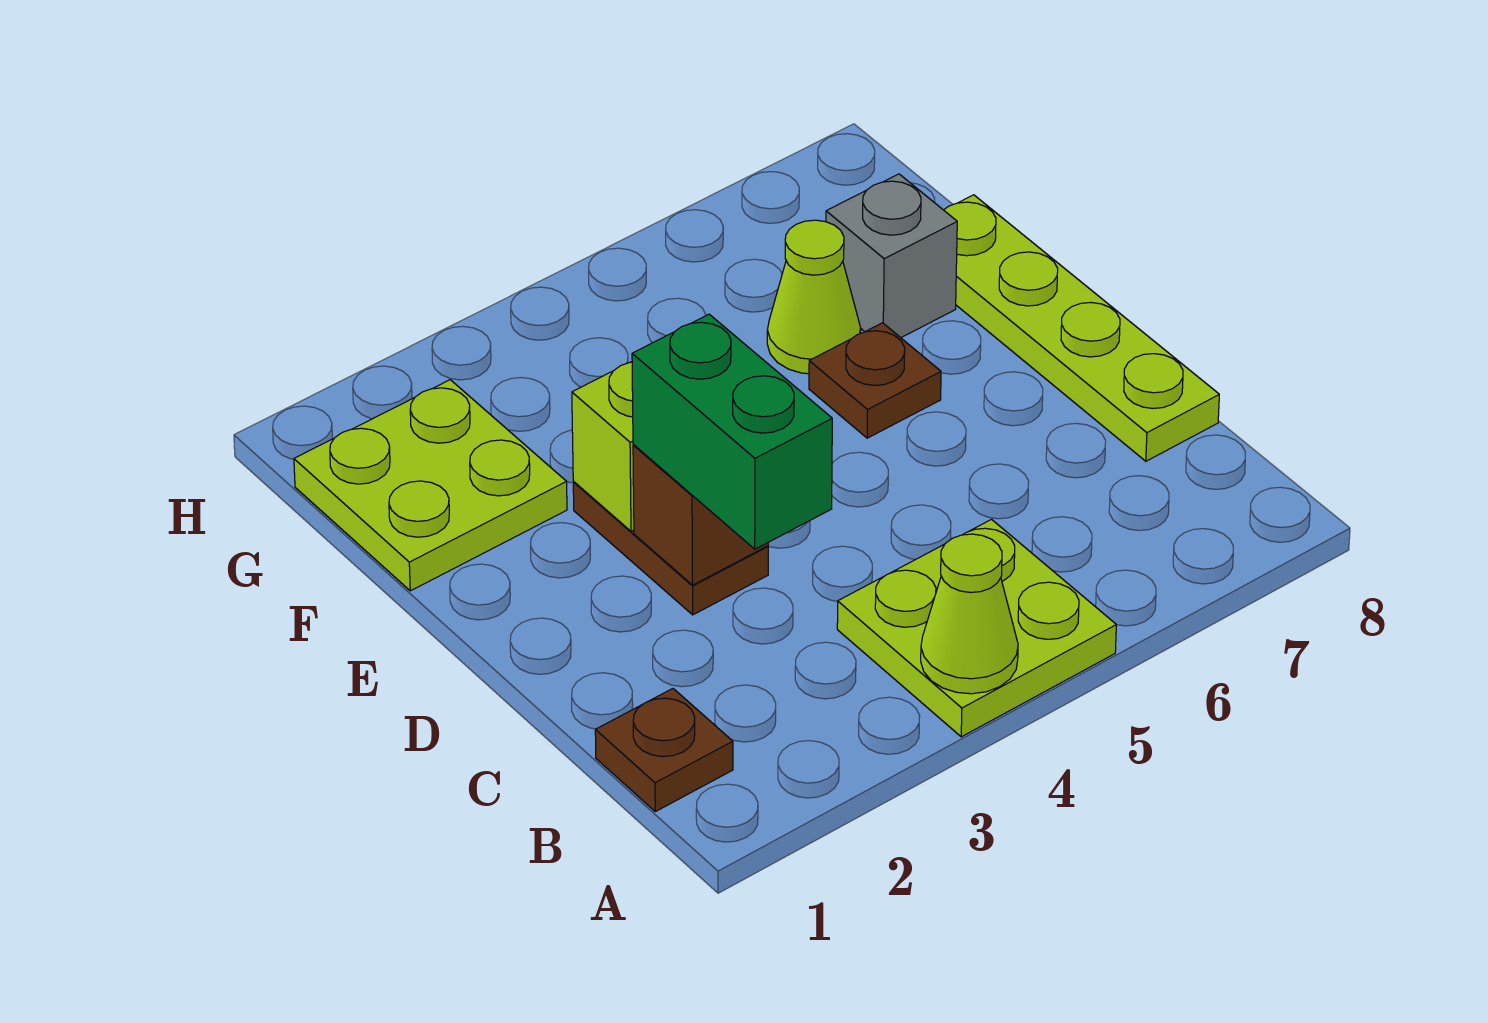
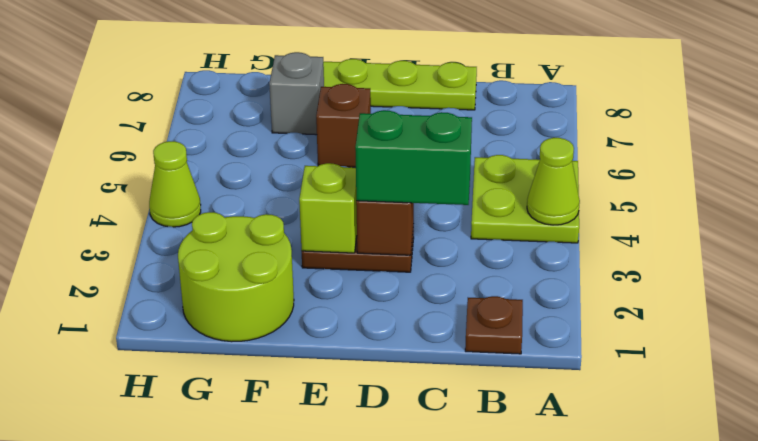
brown plate E6 level 1 -> brown brick E6 level 1
lime plate F1:G2 level 1 -> lime round brick F1:G2 level 1
lime cone F6 level 1 -> lime cone H4 level 1

